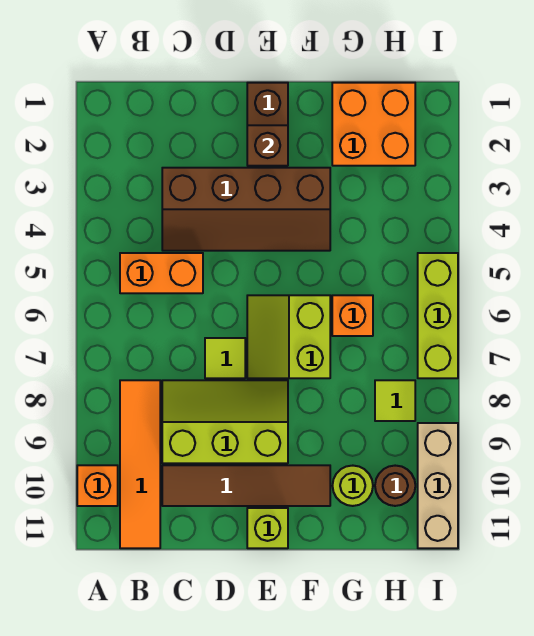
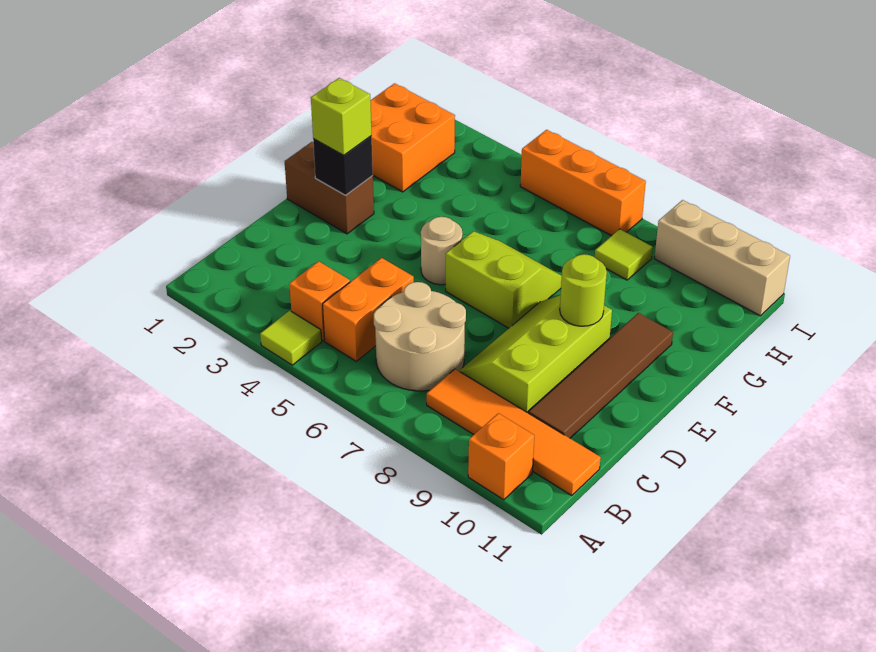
none -> tan round brick B6:C7 level 1
brown slope C3:F4 level 1 top 3 -> none
lime tile D7 level 1 -> lime tile A4 level 1
brown brick E2 level 2 -> black brick E2 level 2
none -> tan round brick E5 level 1
lime slope E6:F7 level 1 top F -> lime slope E6:F7 level 1 top E
lime brick E11 level 1 -> lime brick E2 level 3
orange brick G6 level 1 -> orange brick B4 level 1
lime round brick G10 level 1 -> lime round brick E9 level 2
brown round brick H10 level 1 -> none
lime brick I5:I7 level 1 -> orange brick I5:I7 level 1

